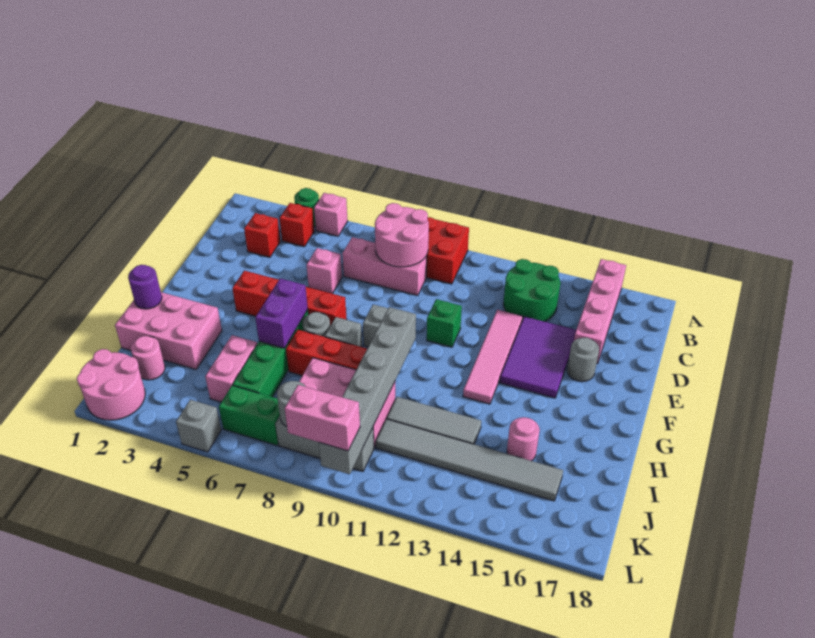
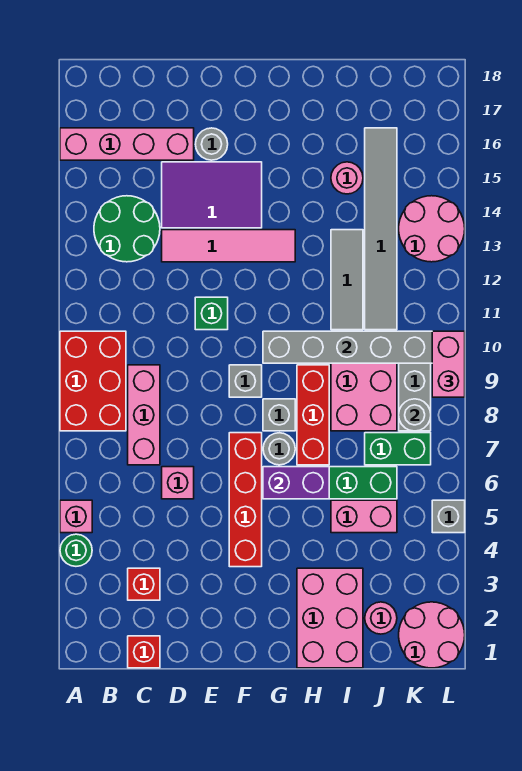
red brick B4 level 1 -> red brick C1 level 1
pink round brick B8:C9 level 2 -> pink round brick K13:L14 level 1
purple round brick H1 level 2 -> none
green brick K6:K7 level 1 -> green brick J7:K7 level 1

